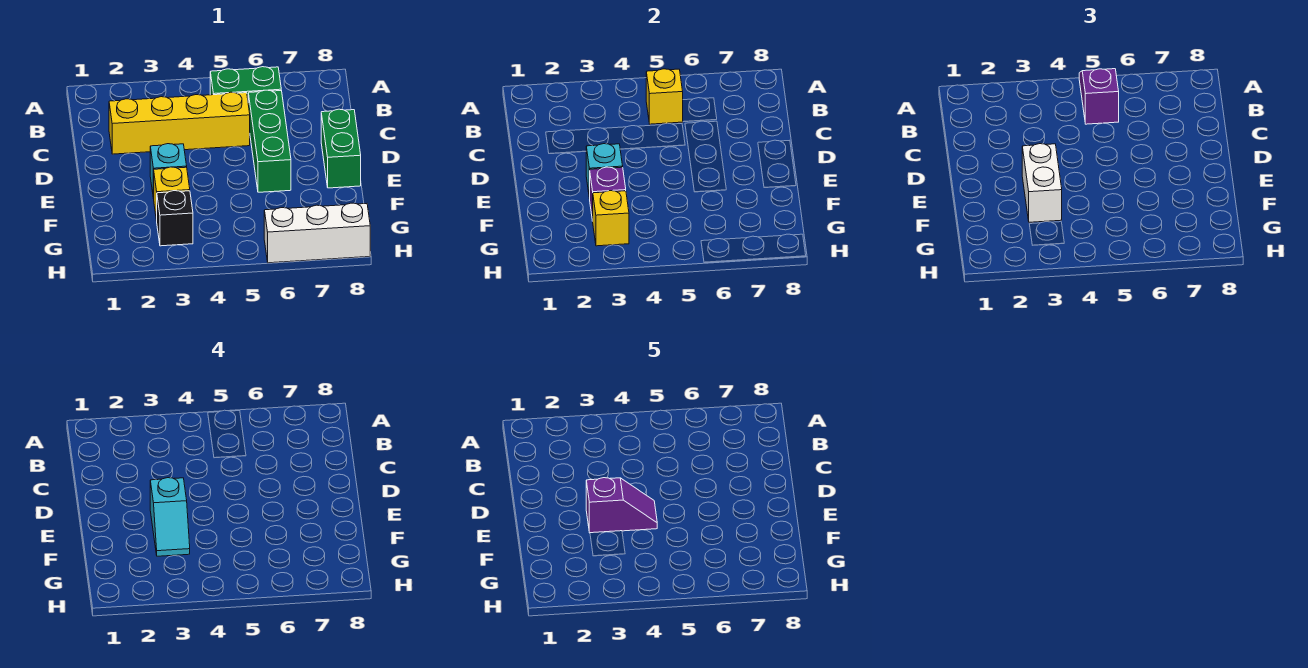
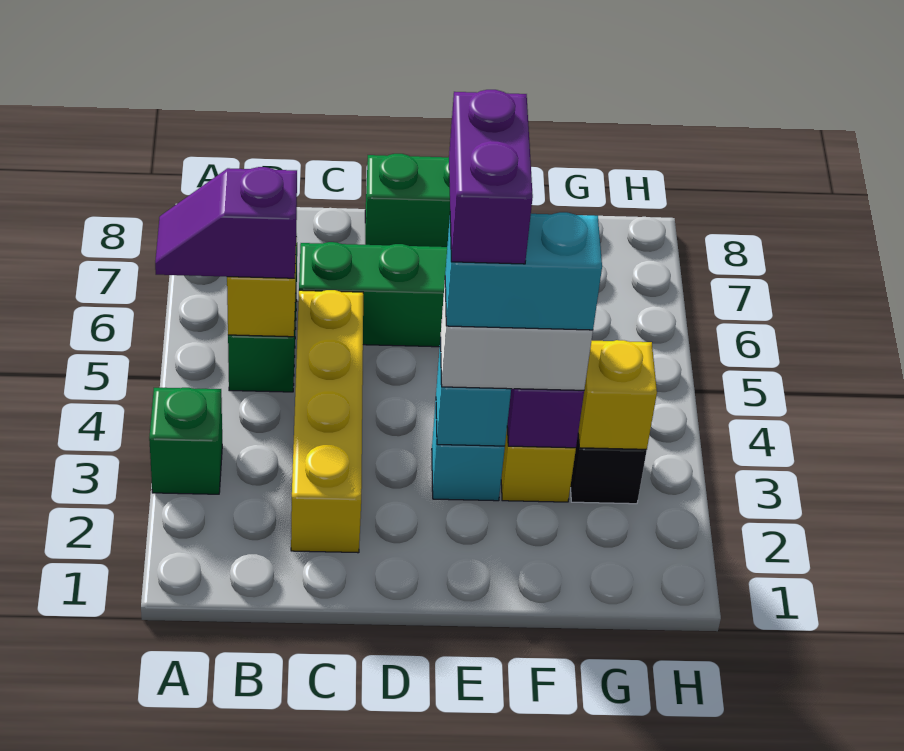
none -> green brick A3 level 1
cyan slope E3:F3 level 4 top E -> cyan brick E3:F3 level 4
purple slope E3:E4 level 5 top 3 -> purple brick E3:E4 level 5
white brick H6:H8 level 1 -> none

